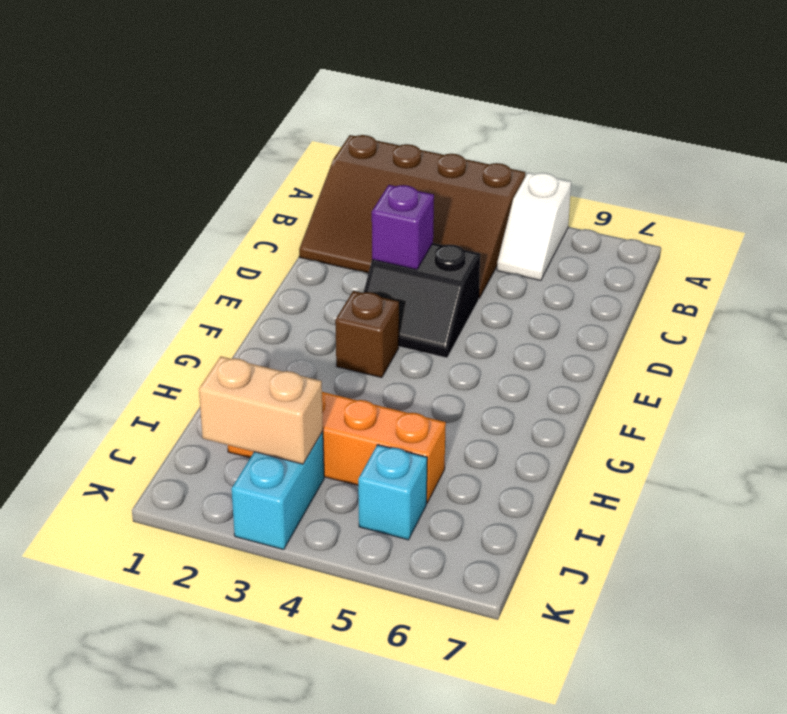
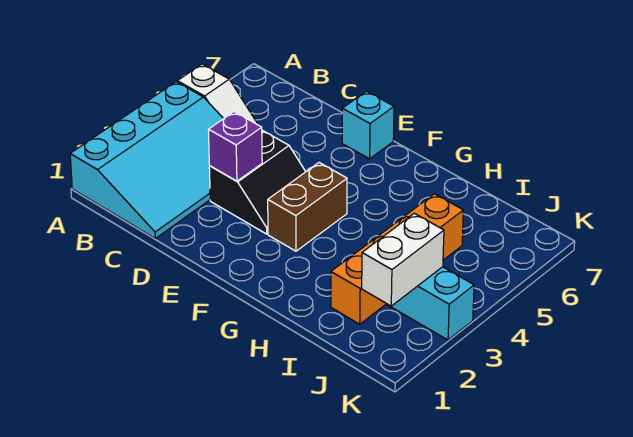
brown slope A1:C4 level 1 top A -> cyan slope A1:C4 level 1 top A
brown brick F3 level 1 -> brown brick F3:F4 level 1
tan brick J2:J3 level 2 -> white brick J2:J3 level 2
cyan brick J5 level 1 -> cyan brick E7 level 1

